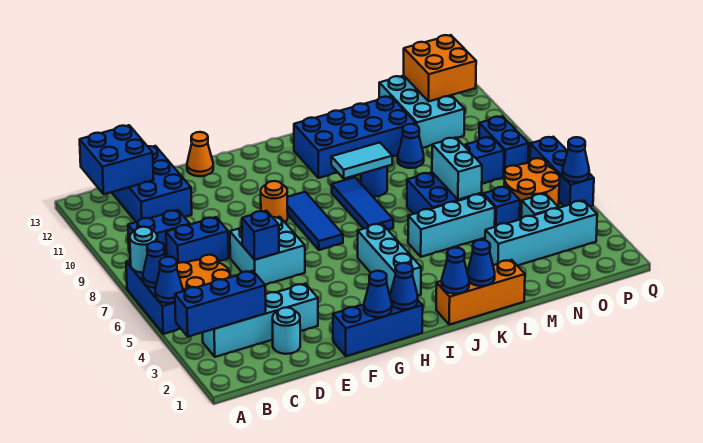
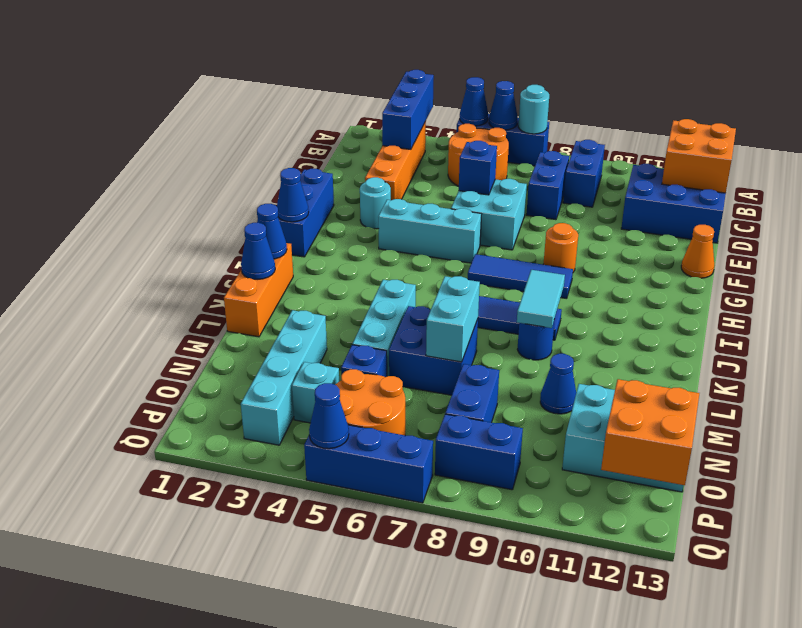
cyan brick B3:E3 level 1 -> orange brick B3:E3 level 1
blue brick B12:C13 level 2 -> orange brick B12:C13 level 2
cyan round brick D2 level 1 -> cyan round brick F3 level 1
blue cone G1 level 2 -> none
cyan brick I3:I5 level 1 -> cyan brick G4:G6 level 1
blue brick J11:M12 level 1 -> none
cyan brick M6:M7 level 2 -> cyan brick L7:M7 level 2

